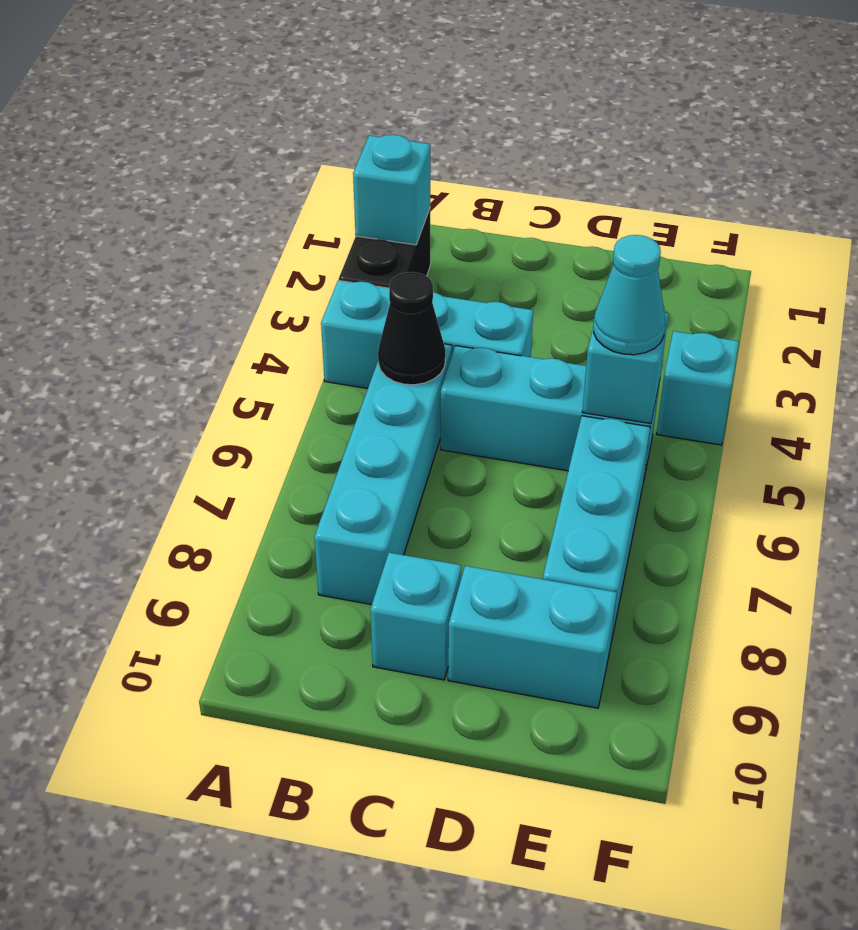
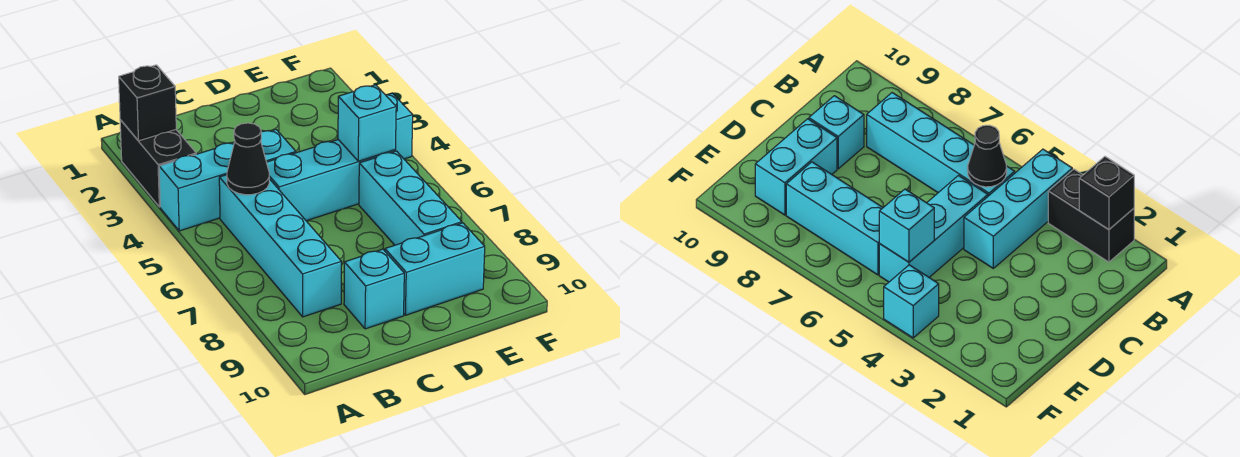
cyan brick A2 level 2 -> black brick A2 level 2
cyan cone E5 level 3 -> none

